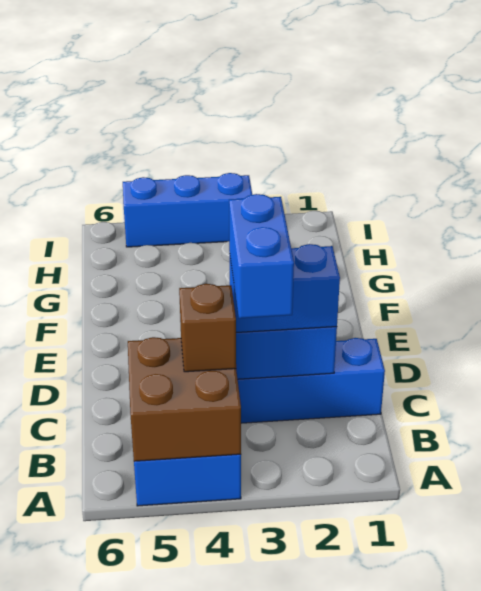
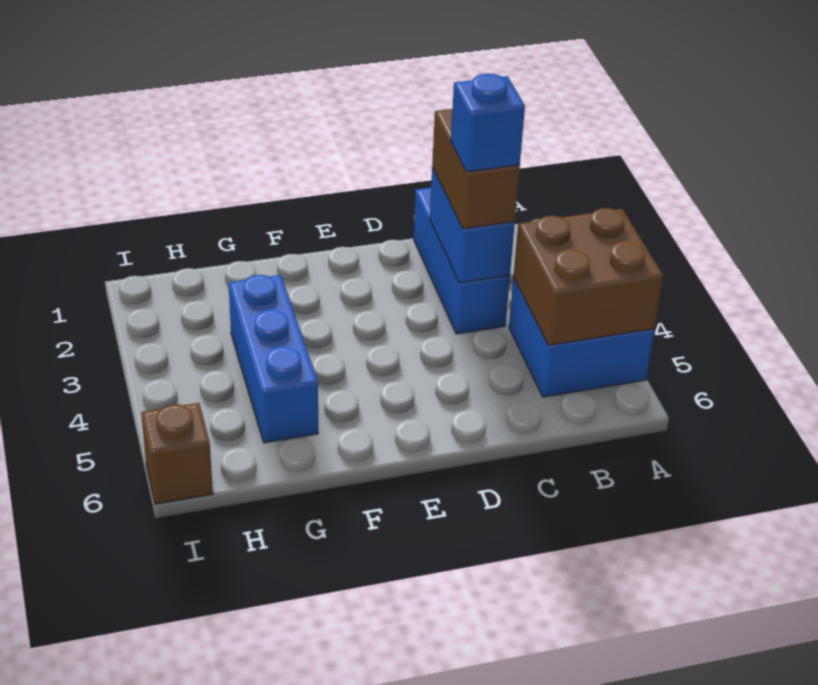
blue brick B3:C3 level 4 -> blue brick C3 level 4
brown brick B4 level 3 -> brown brick I6 level 1
blue brick C2:C3 level 3 -> brown brick C2:C3 level 3
blue brick I3:I5 level 1 -> blue brick G3:G5 level 1

